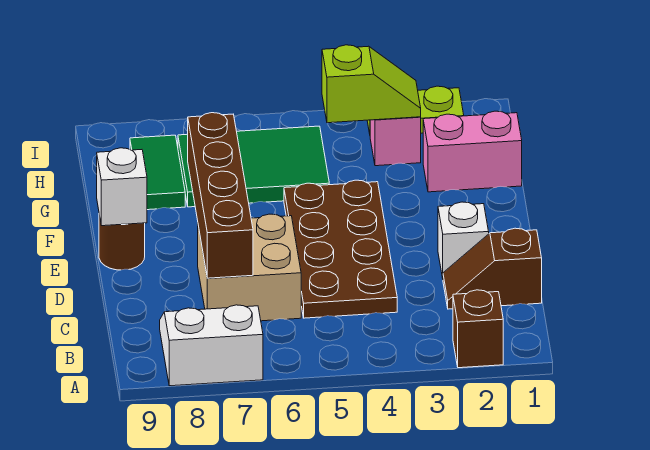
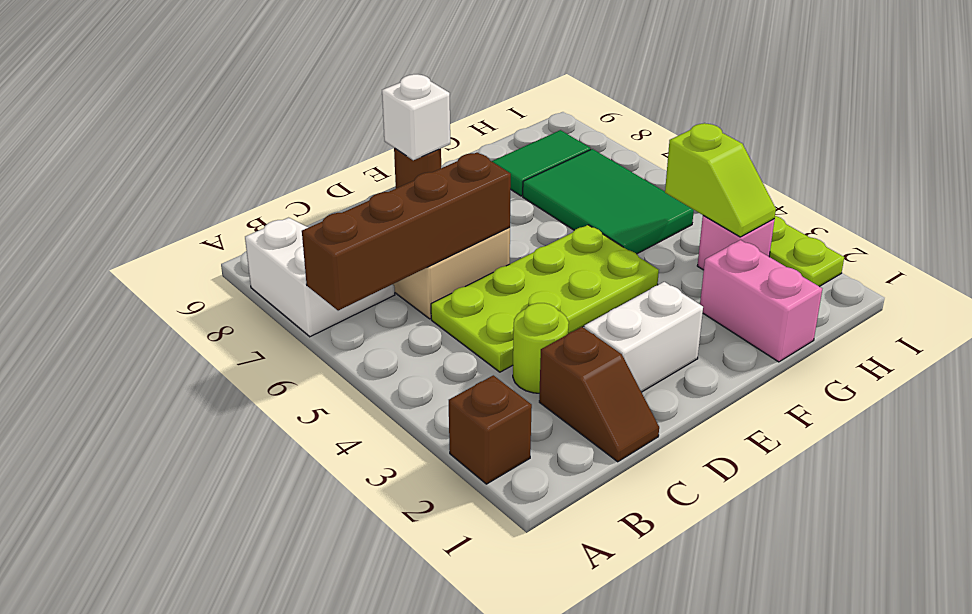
brown slope C1:C2 level 1 top 1 -> brown slope C1:C2 level 1 top 2
none -> lime round brick C3 level 1
brown plate C4:F5 level 1 -> lime plate C4:F5 level 1
brown brick C7:F7 level 2 -> brown brick A6:D6 level 2
white brick D2 level 1 -> white brick D2:E2 level 1

